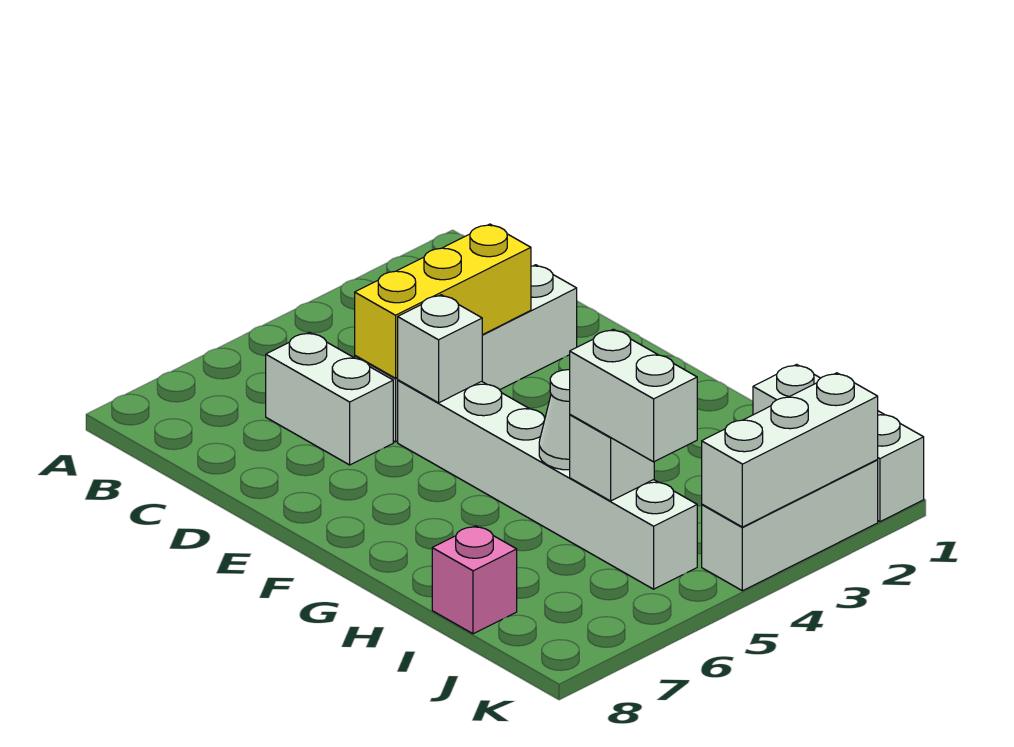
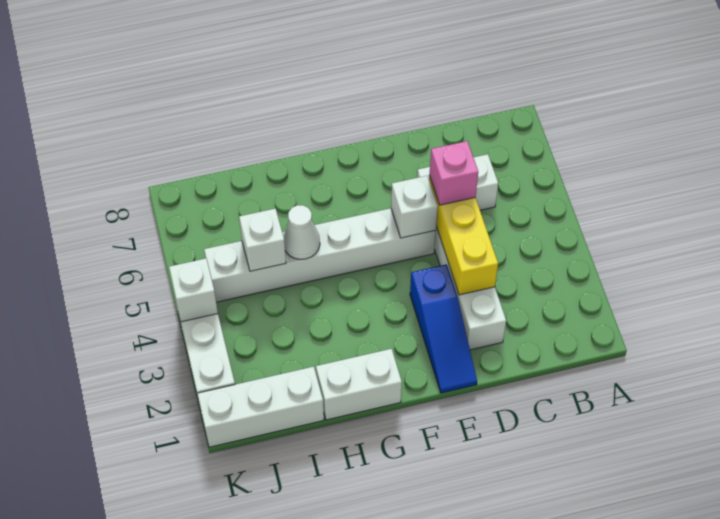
none -> blue slope E1:E3 level 1 top 3
white brick I5:J5 level 3 -> white brick G1:H1 level 1
pink brick I8 level 1 -> pink brick D5 level 3
white brick K2:K4 level 2 -> white brick K4 level 2

